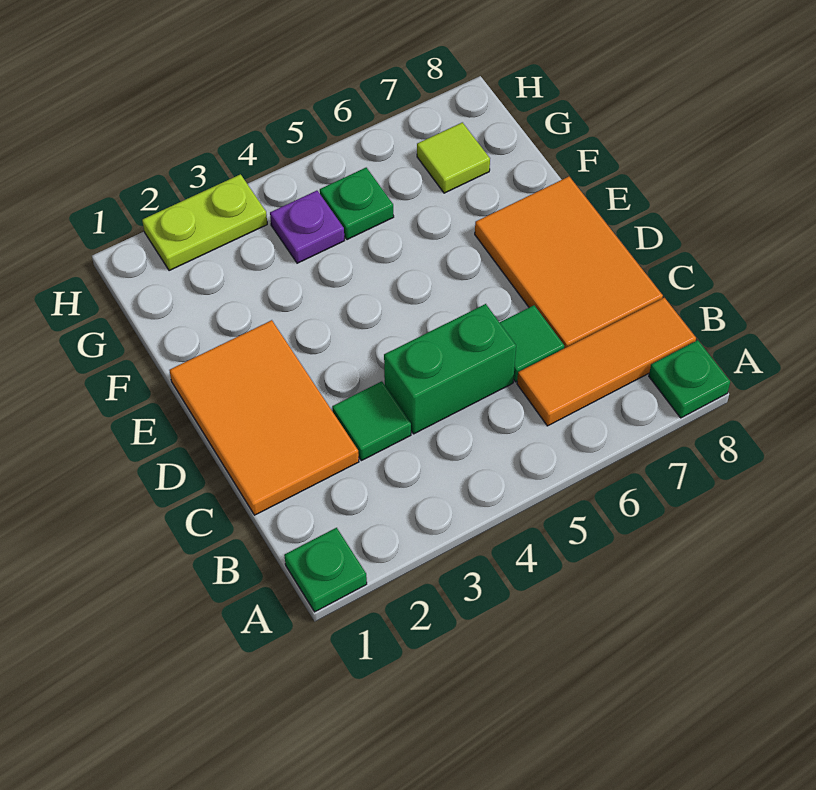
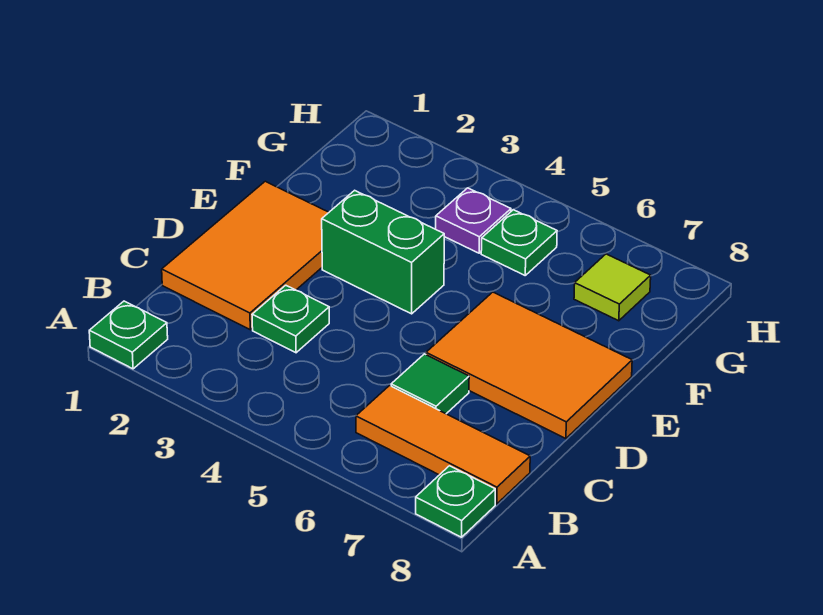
green tile C3 level 1 -> green plate C3 level 1
green brick C4:C5 level 1 -> green brick E3:E4 level 1
orange tile C7:E8 level 1 -> orange tile D6:E8 level 1
lime plate H2:H3 level 1 -> none

